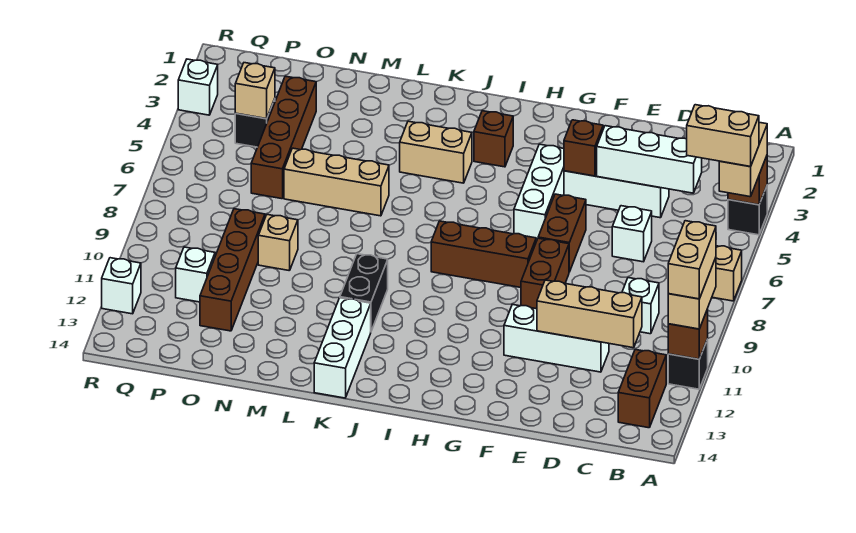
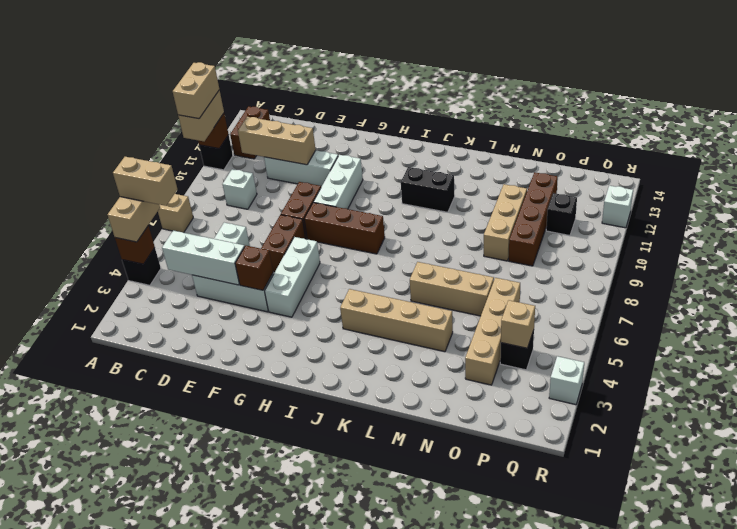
brown brick I3 level 1 -> none
tan brick J4:K4 level 1 -> tan brick J4:M4 level 1
black brick K10:K11 level 1 -> black brick J11:K11 level 1
white brick K12:K14 level 1 -> white brick G9:G11 level 1
tan brick N9 level 1 -> tan brick N9:N11 level 1
brown brick O3:O6 level 1 -> tan brick O3:O6 level 1
white brick P11 level 1 -> black brick P11 level 1

